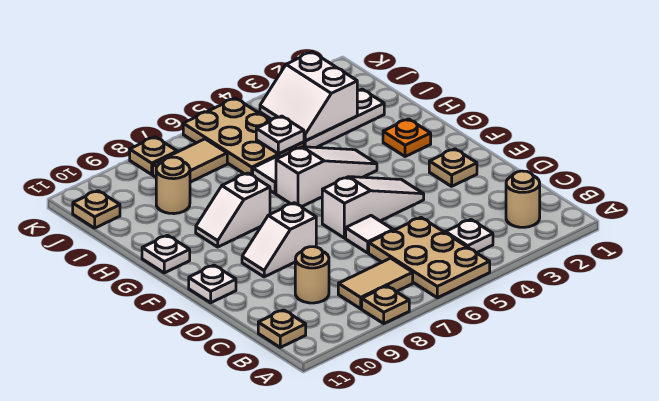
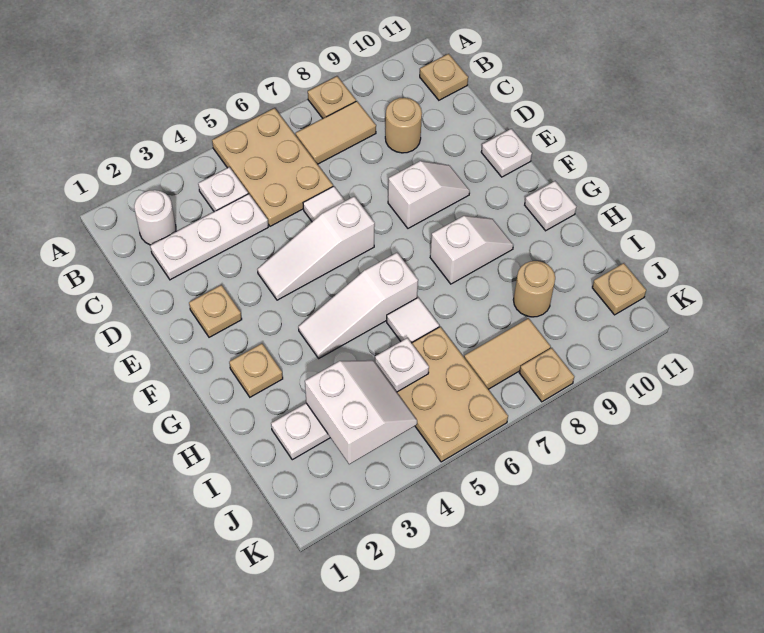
tan round brick B2 level 1 -> white round brick B2 level 1
none -> white plate C2:C4 level 1
orange plate G2 level 1 -> tan plate G2 level 1

